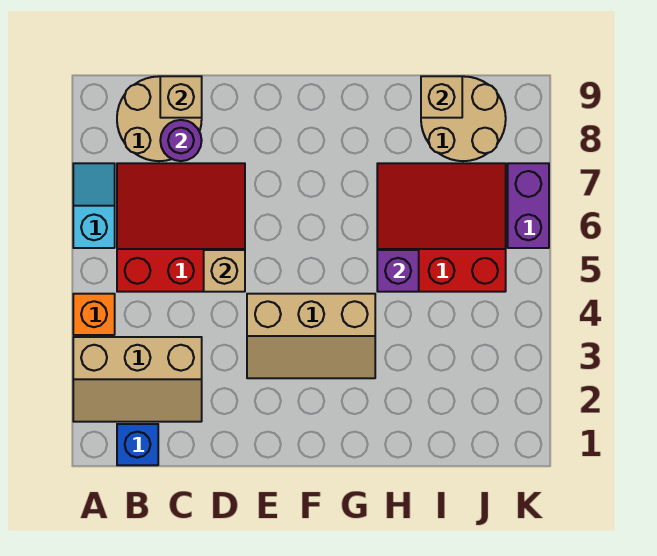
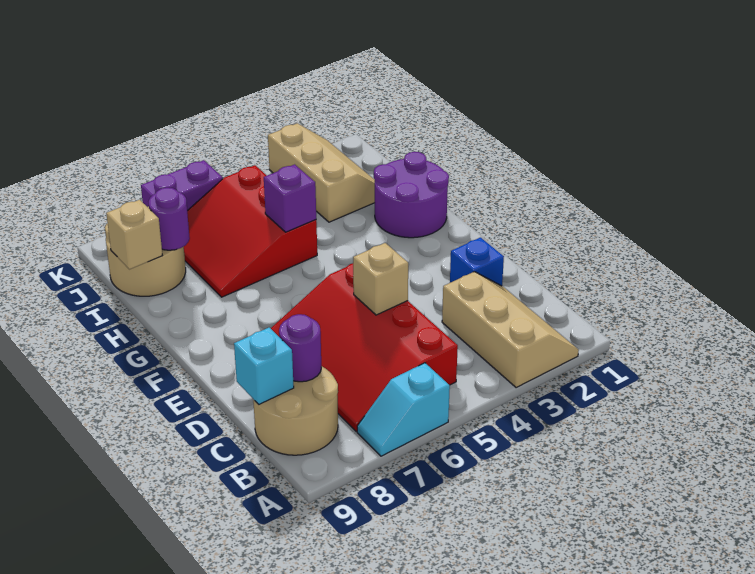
orange brick A4 level 1 -> none
blue brick B1 level 1 -> blue brick D2 level 1
red slope B5:D7 level 1 top 5 -> red slope B5:E7 level 1 top 5
tan brick C9 level 2 -> cyan brick C9 level 2
tan slope E3:G4 level 1 top 4 -> tan slope I2:K3 level 1 top 3
none -> purple round brick G1:H2 level 1
none -> purple round brick I8 level 2

